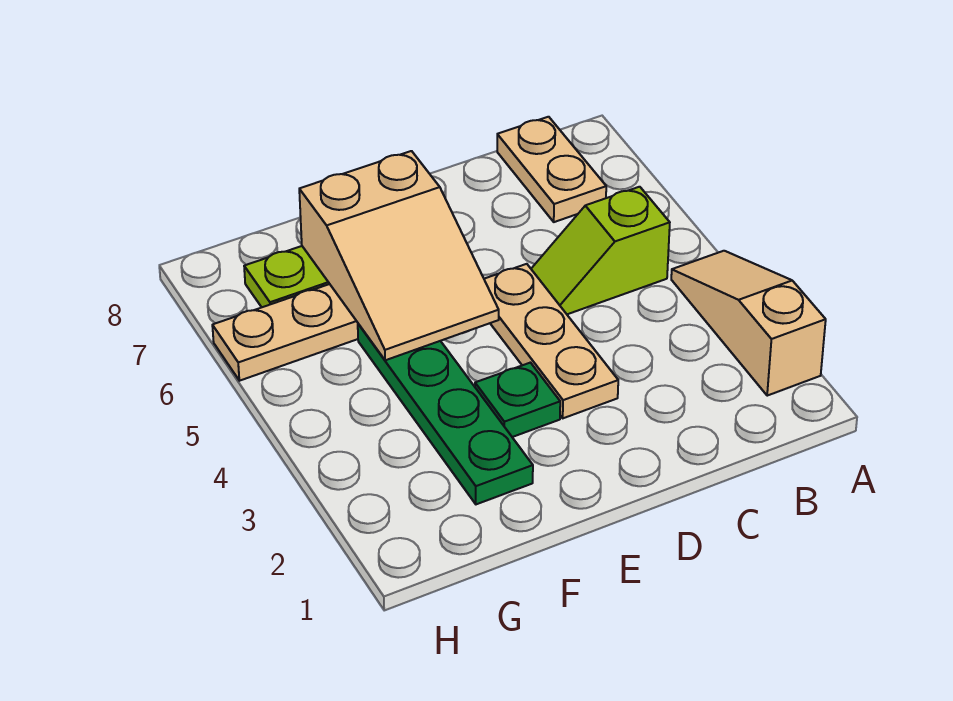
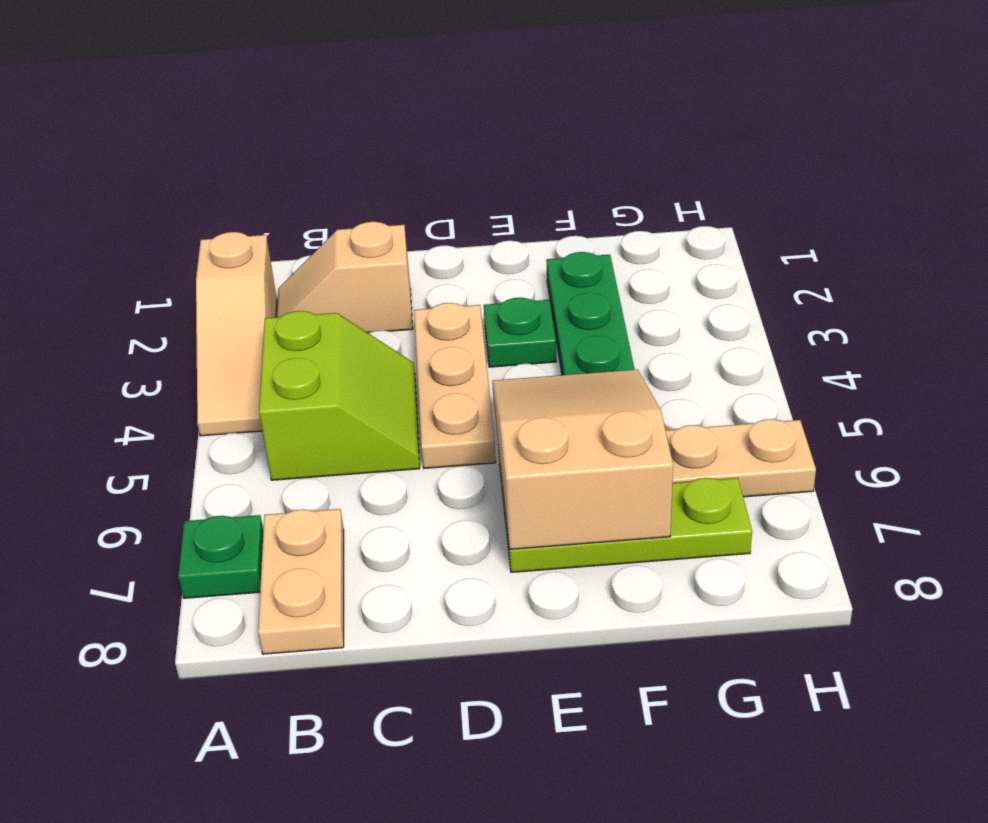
none -> green plate A7 level 1
none -> tan slope B2:C2 level 1 top C
lime slope B5:C5 level 1 top B -> lime slope B4:C5 level 1 top B

